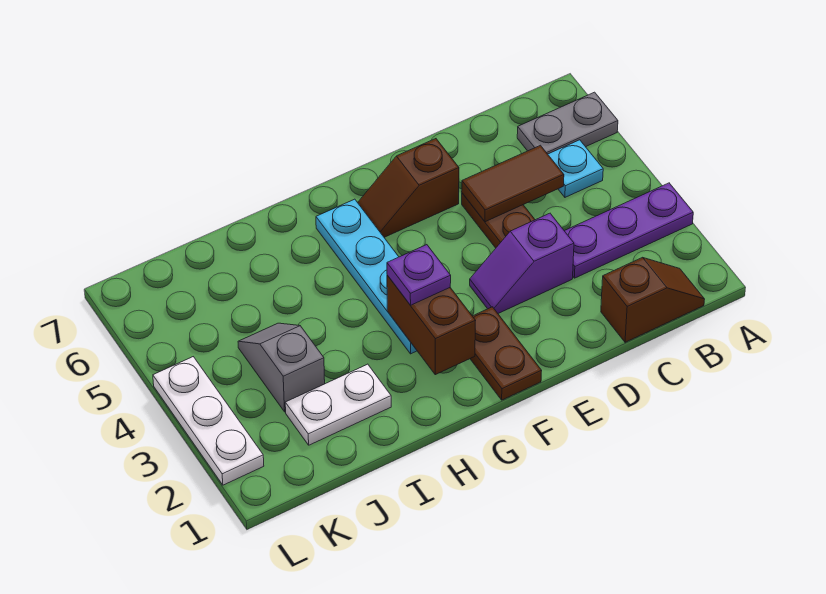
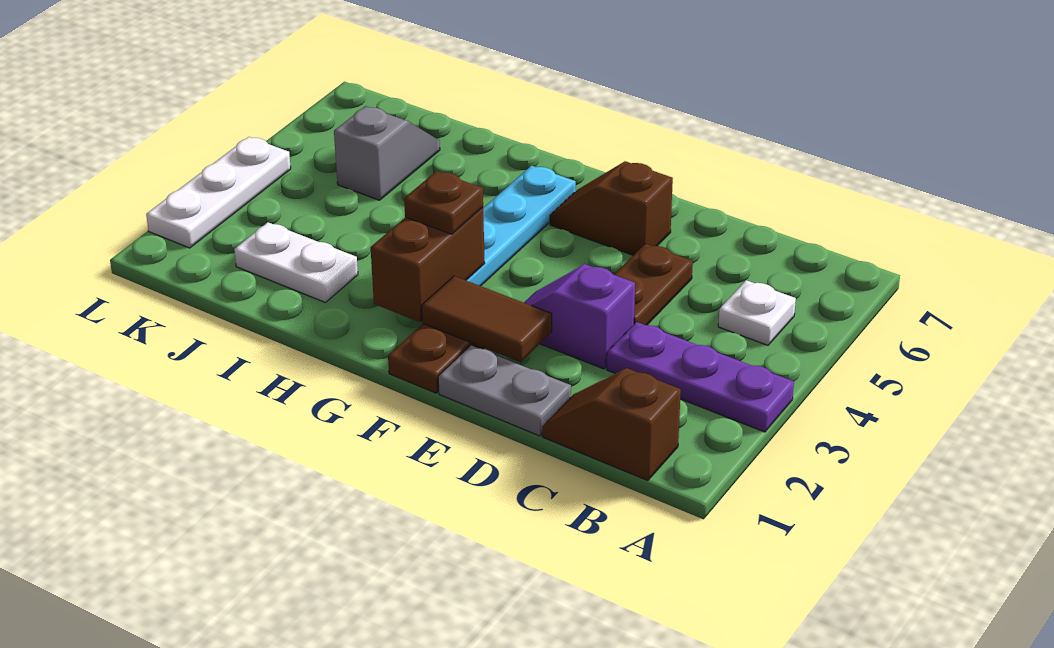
grey plate A6:B6 level 1 -> grey plate D1:E1 level 1
brown slope B1:C1 level 1 top C -> brown slope B1:C1 level 1 top B
cyan plate B5 level 1 -> white plate B5 level 1
brown tile C5:D5 level 2 -> brown tile E2:F2 level 2
purple plate G3 level 3 -> brown plate G3 level 3
grey slope J3:J4 level 1 top 3 -> grey slope J5:J6 level 1 top 5

